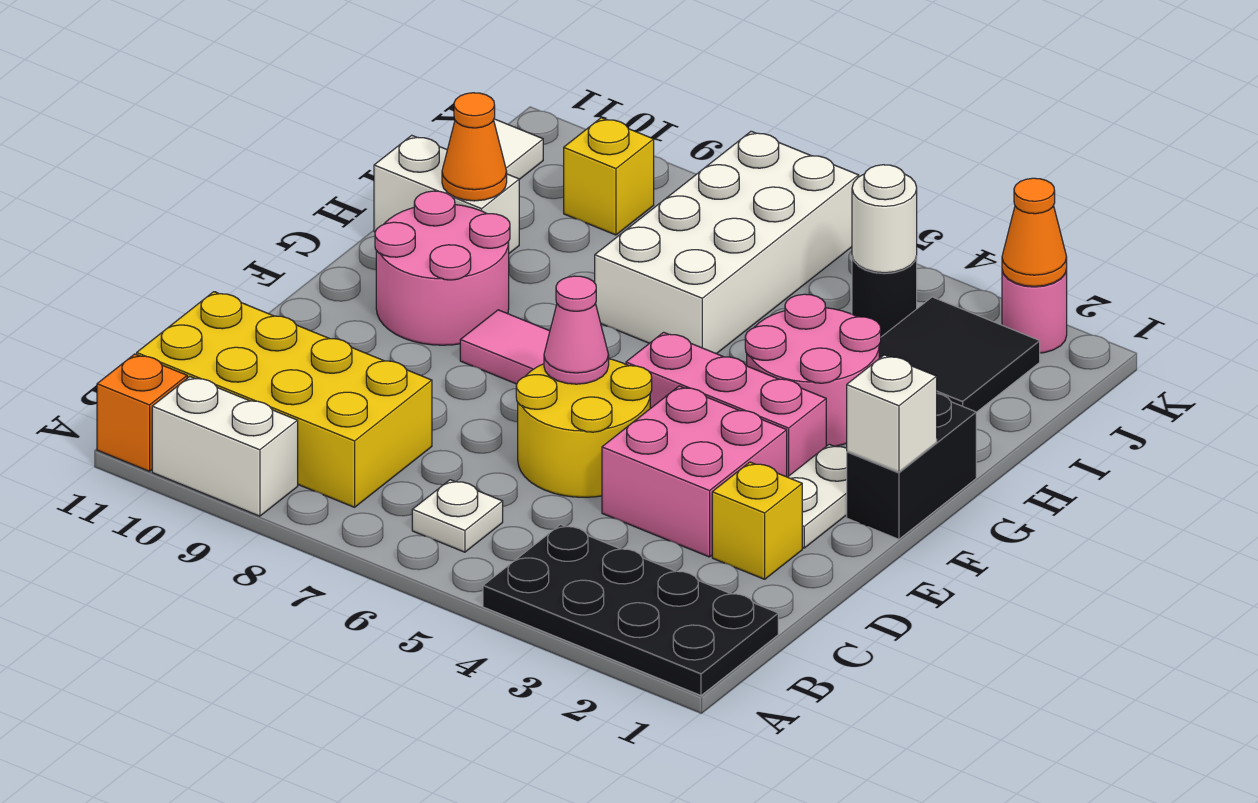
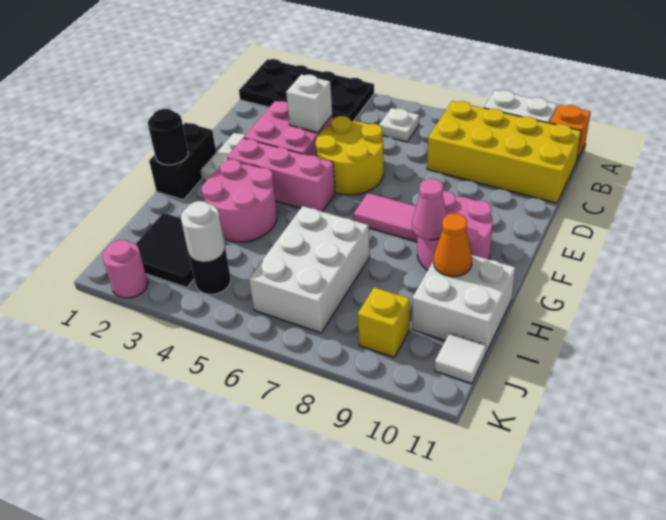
yellow brick D2 level 1 -> none
pink cone E6 level 2 -> pink cone G9 level 2
white brick F1 level 2 -> white brick D4 level 2
none -> black round brick G1 level 2
white brick H6:K7 level 1 -> white brick H6:J7 level 1
white brick H10:H11 level 1 -> white brick H10:I11 level 1
orange cone K2 level 2 -> none

